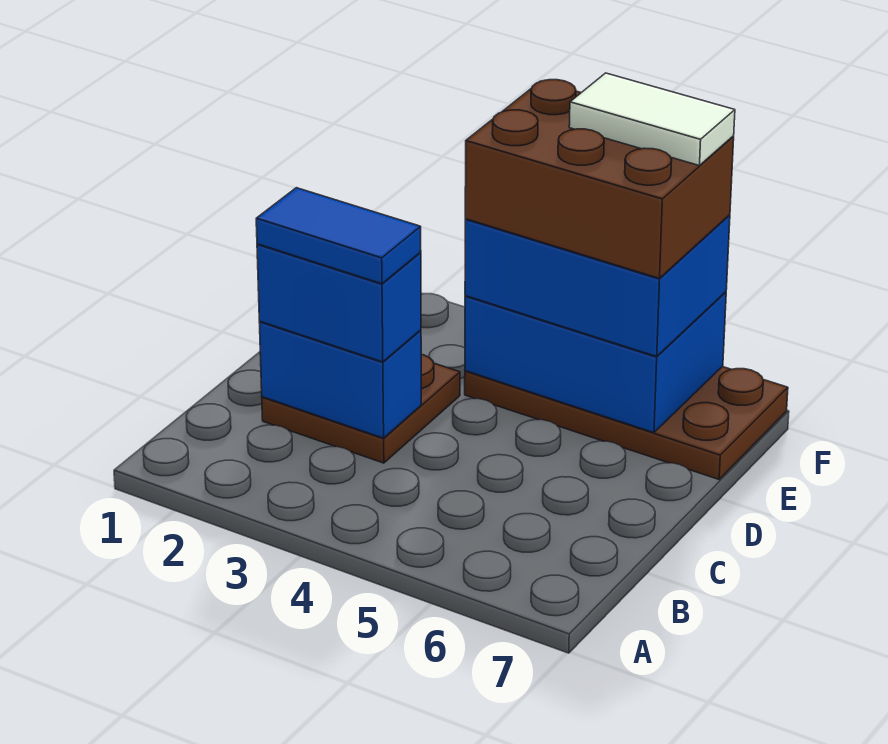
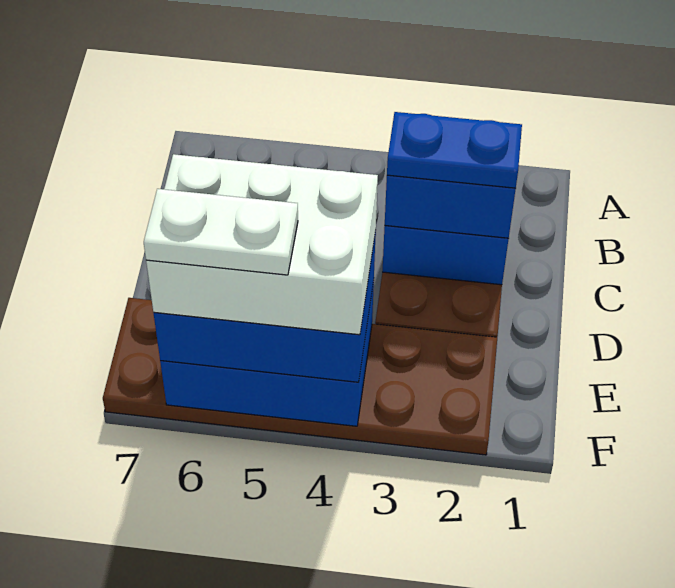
blue tile C2:C3 level 4 -> blue plate C2:C3 level 4
brown plate E4:F7 level 1 -> brown plate E2:F7 level 1
brown brick E4:F6 level 4 -> white brick E4:F6 level 4
white tile F5:F6 level 5 -> white plate F5:F6 level 5

